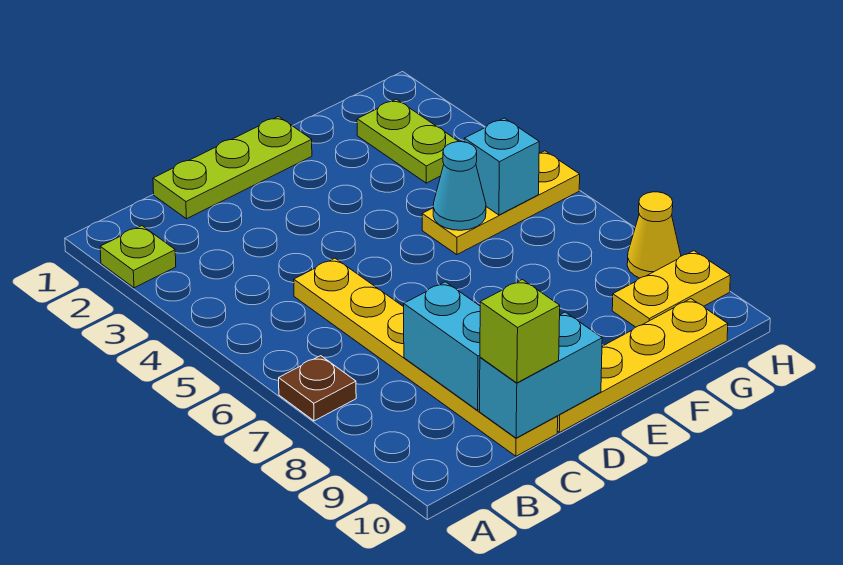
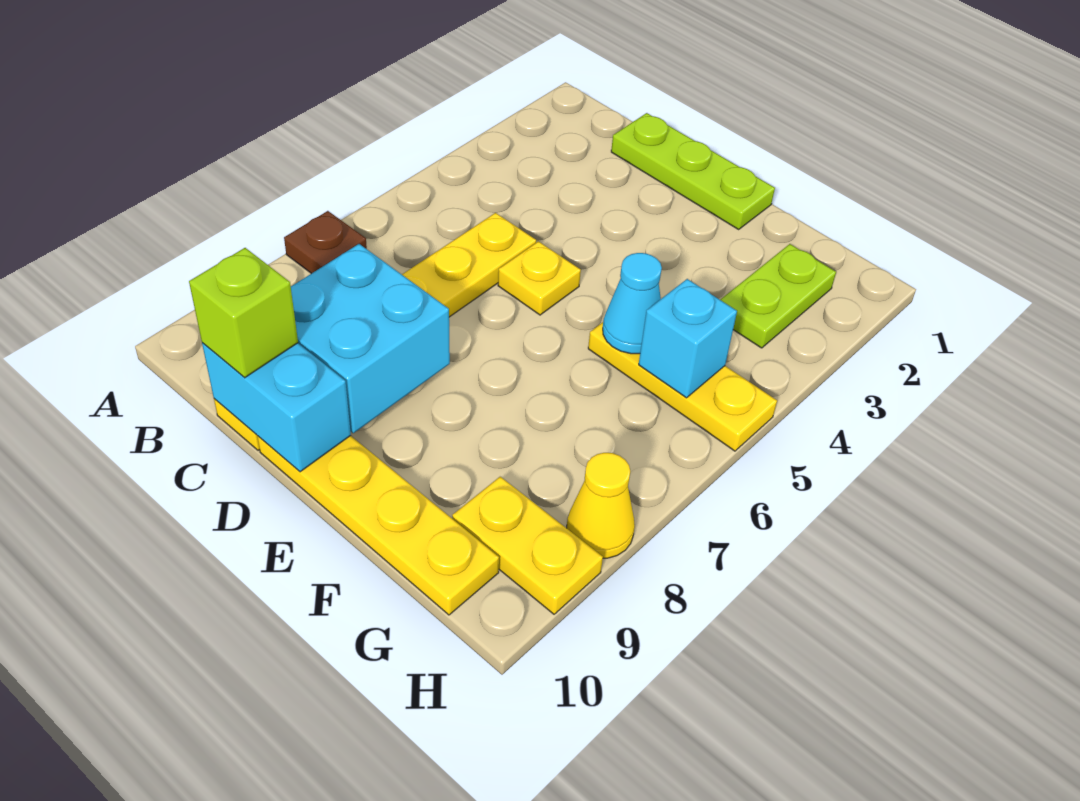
lime plate A2 level 1 -> none
cyan brick C8:C9 level 2 -> cyan brick C8:D9 level 2
none -> yellow plate D5 level 1

